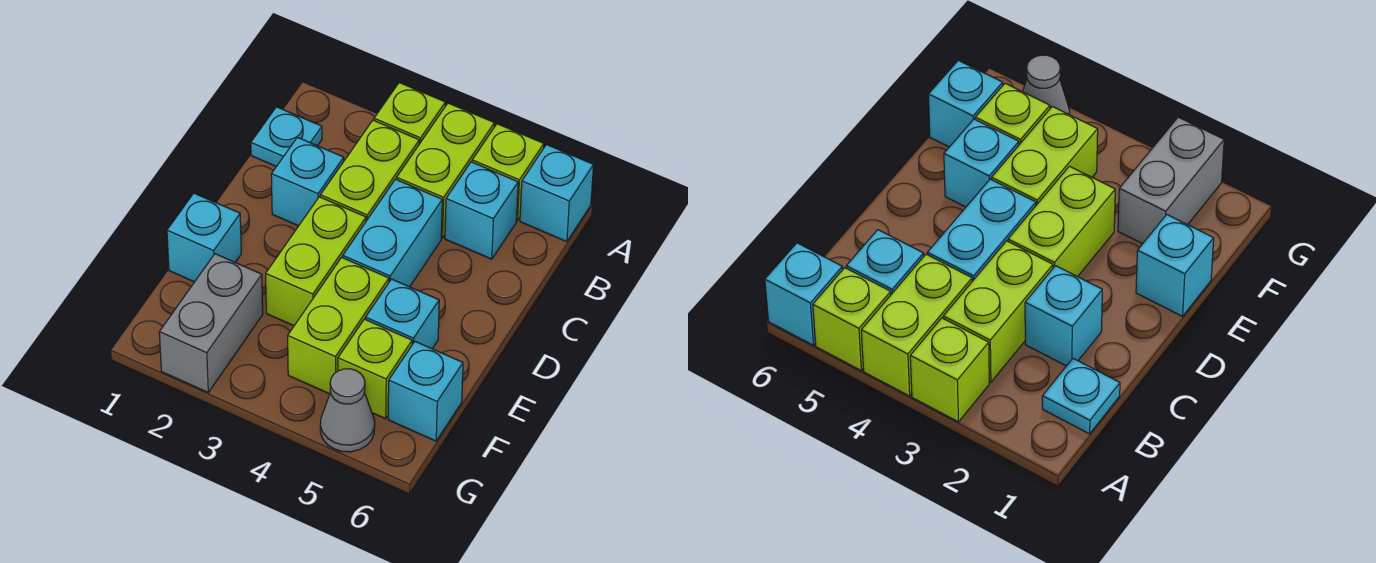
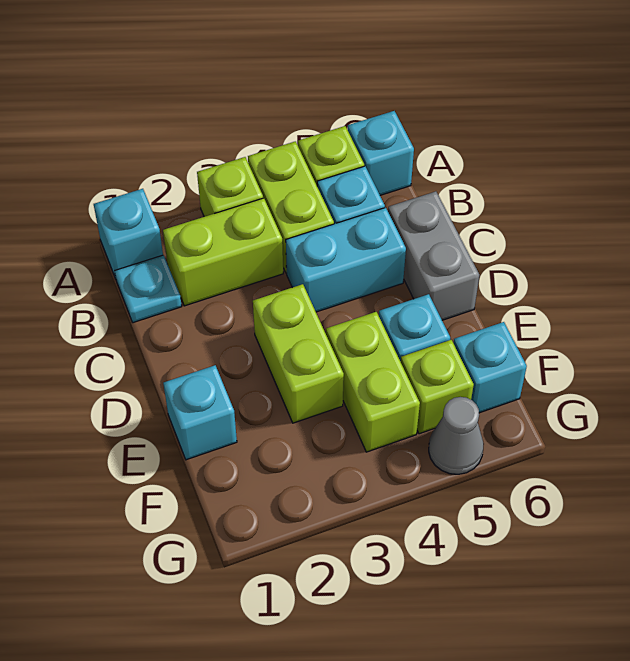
lime brick B3:C3 level 1 -> lime brick B2:B3 level 1
cyan brick C2 level 1 -> cyan brick A1 level 1
cyan brick C4:D4 level 1 -> cyan brick C4:C5 level 1
grey brick F2:G2 level 1 -> grey brick C6:D6 level 1

